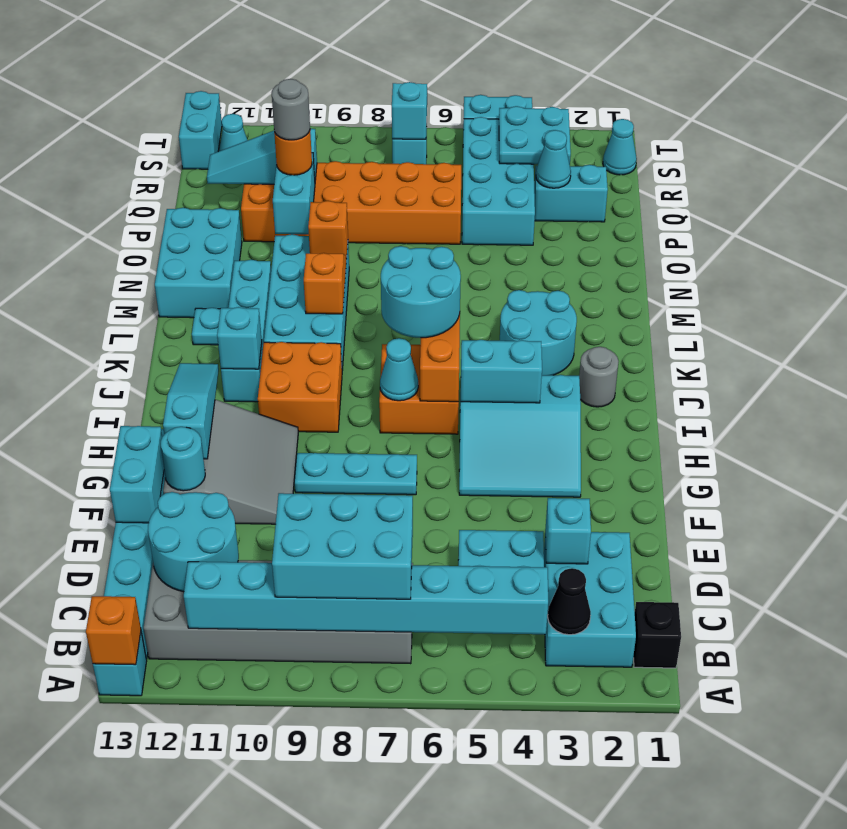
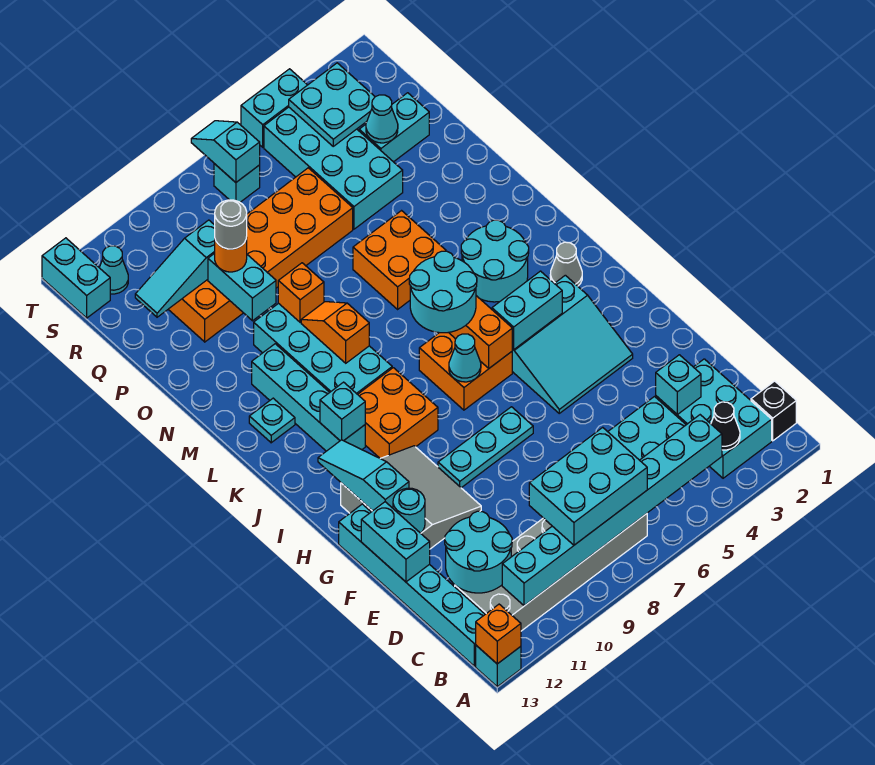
grey round brick J2 level 1 -> grey cone J2 level 1
none -> orange brick M5:N6 level 1
cyan brick M12:O13 level 1 -> none
cyan cone S1 level 1 -> none

